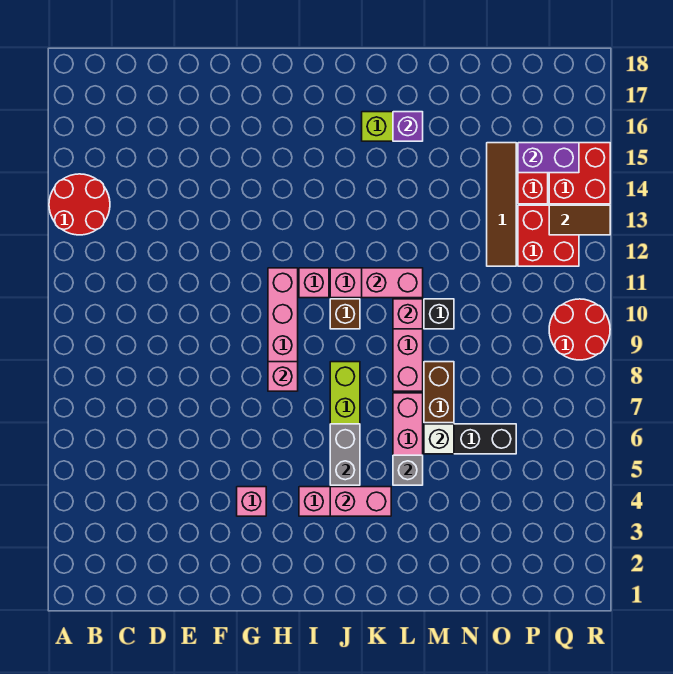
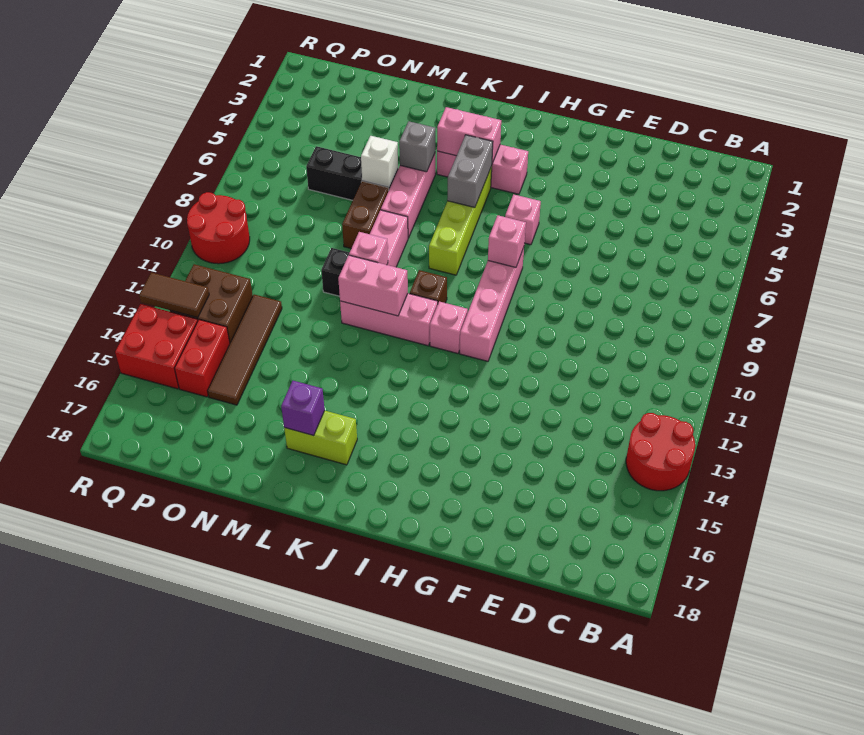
pink brick G4 level 1 -> pink brick H6 level 1
red brick P12:Q13 level 1 -> brown brick P12:Q13 level 1
purple brick P15:Q15 level 2 -> none

